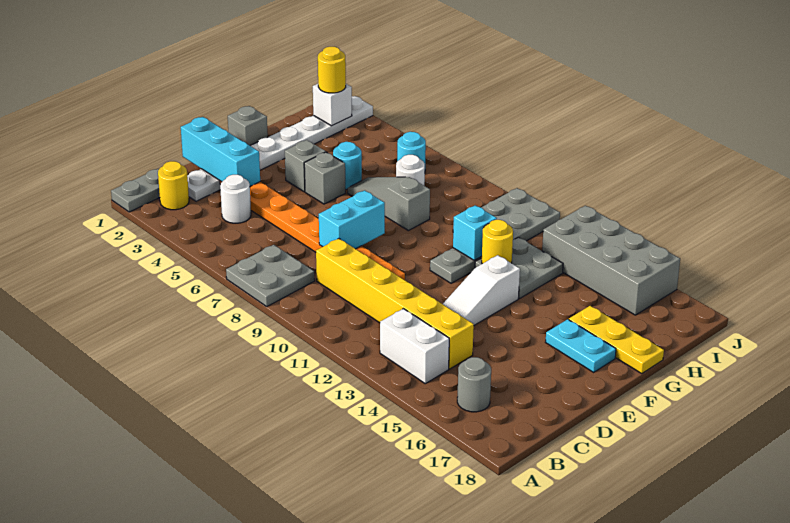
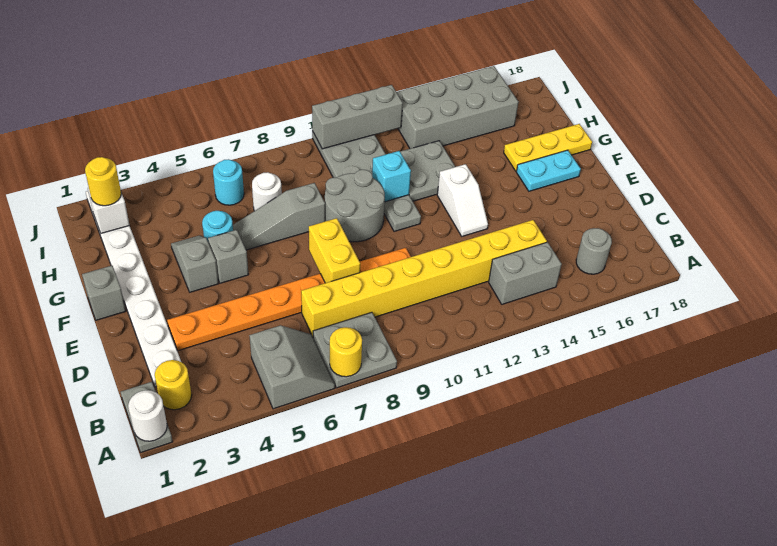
none -> grey slope A5:B6 level 1 top 5
white brick B13:B14 level 1 -> grey brick B13:B14 level 1
white round brick C4 level 1 -> white round brick A1 level 2
yellow brick C9:C14 level 1 -> yellow brick C7:C14 level 1
cyan brick D1:D3 level 2 -> none
cyan brick D8:E8 level 2 -> yellow brick D8:E8 level 2
white slope D13:F13 level 1 top F -> white slope E13:F13 level 1 top F
none -> grey round brick F9:G10 level 1
yellow round brick G12 level 2 -> yellow round brick A7 level 2
none -> grey brick J10:J12 level 2

